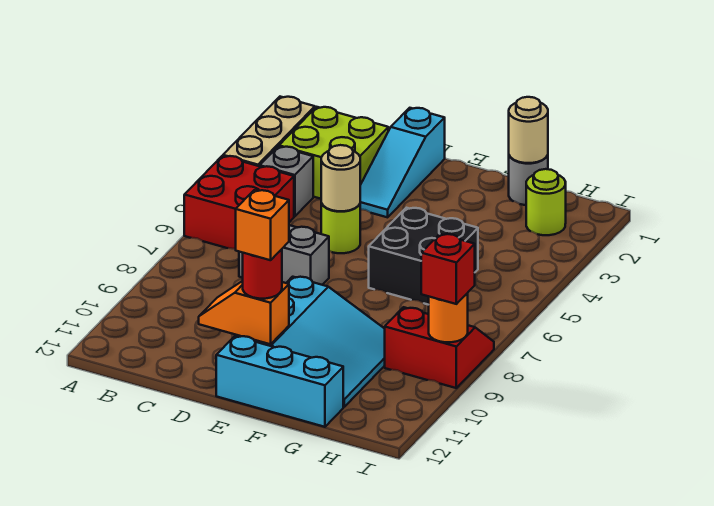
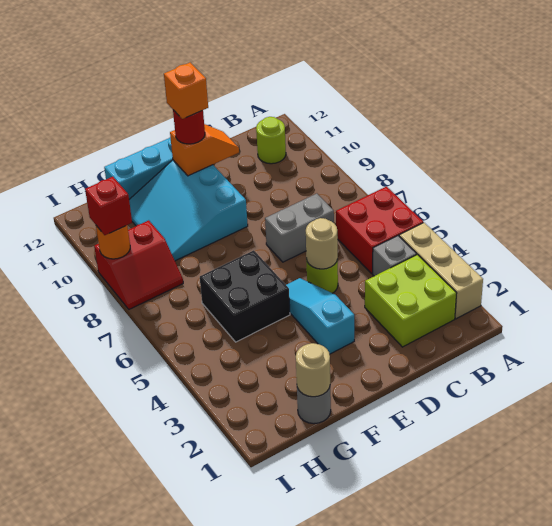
cyan slope D1:D3 level 1 top 1 -> cyan slope E3:E5 level 1 top 3
lime round brick H2 level 1 -> lime round brick B11 level 1

